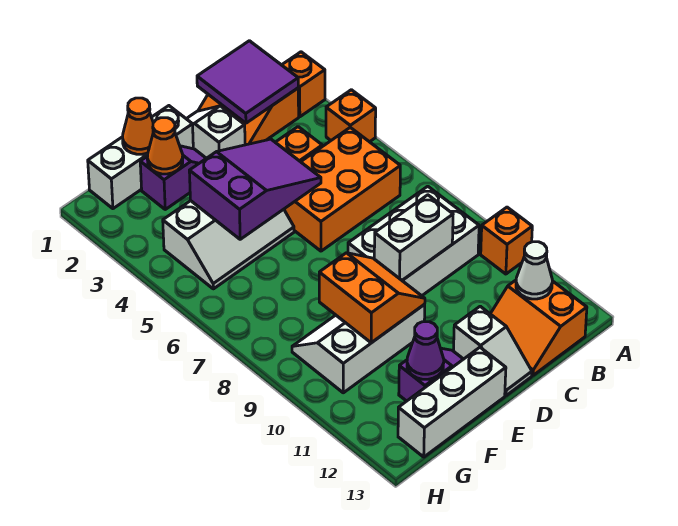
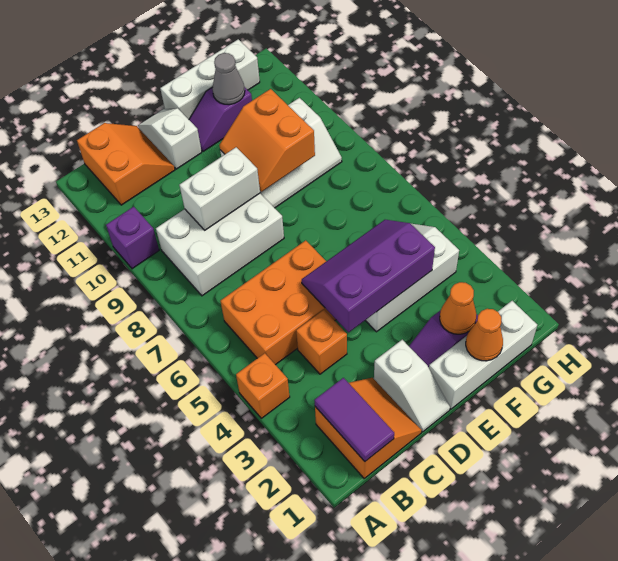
orange brick A2 level 1 -> none
orange brick A10 level 1 -> purple brick A10 level 1
purple tile B1:C2 level 2 -> purple tile B1:B2 level 2
white cone B12 level 2 -> none
purple slope D4:F5 level 2 top F -> purple slope D4:F5 level 2 top 4
purple cone F12 level 2 -> grey cone F12 level 2

